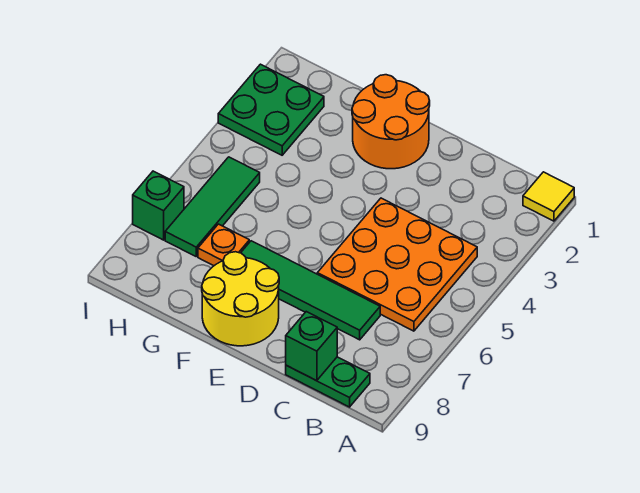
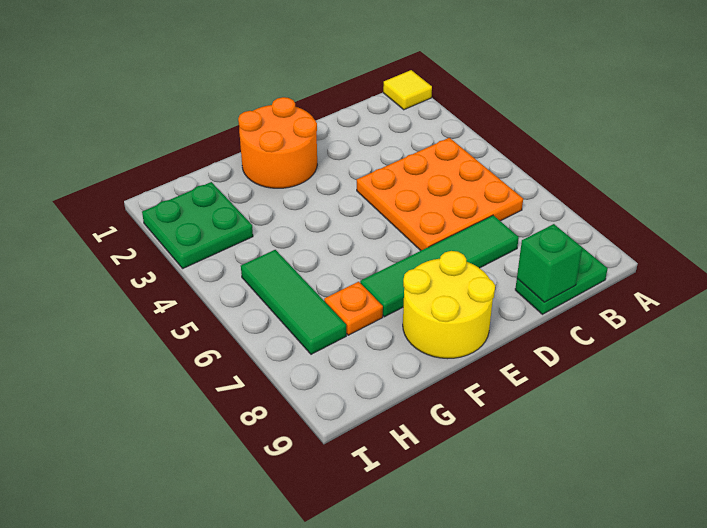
green brick I7 level 1 -> none

